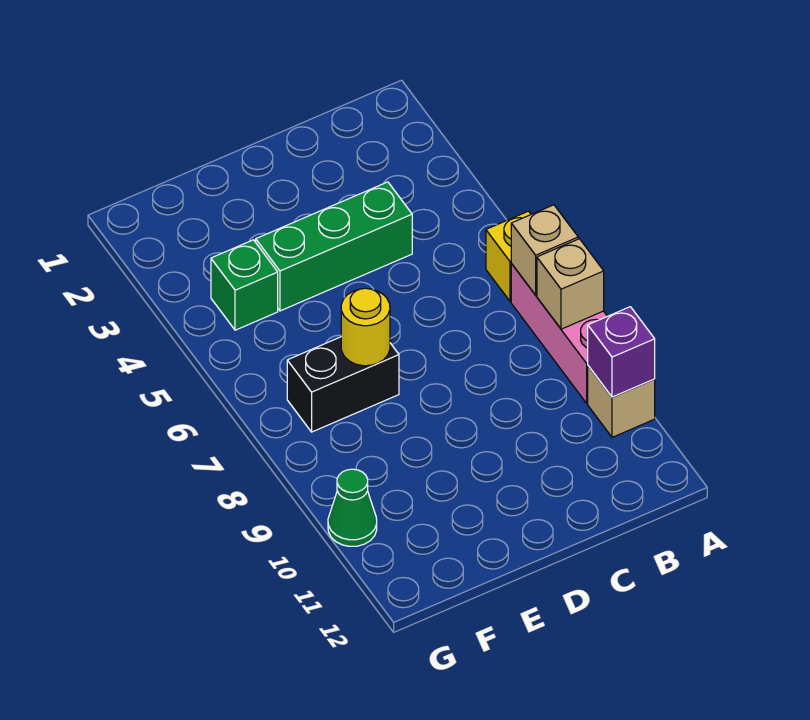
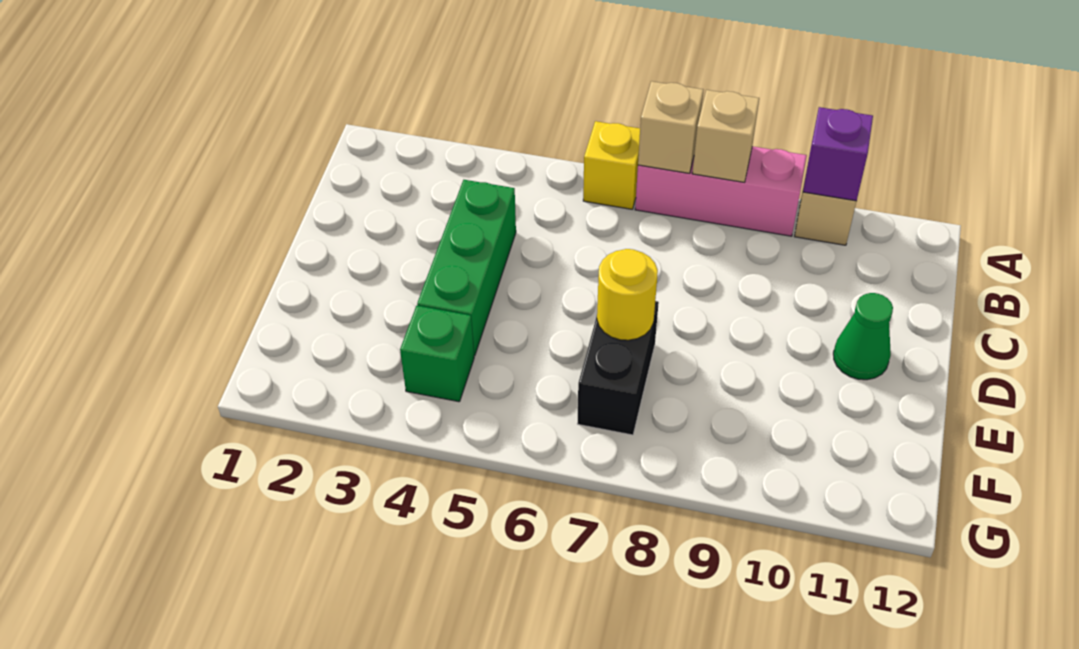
green cone G10 level 1 -> green cone D11 level 1

